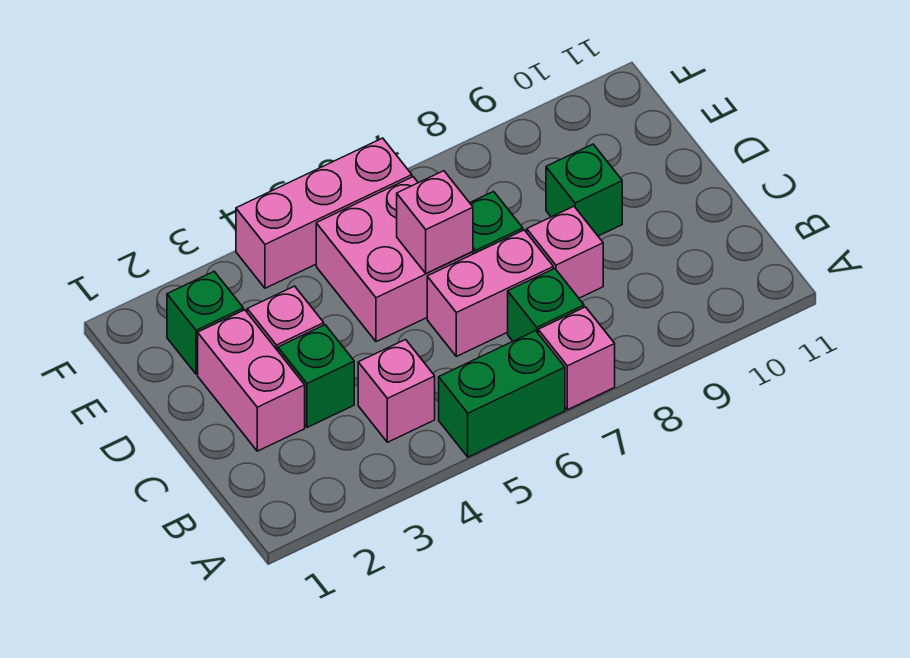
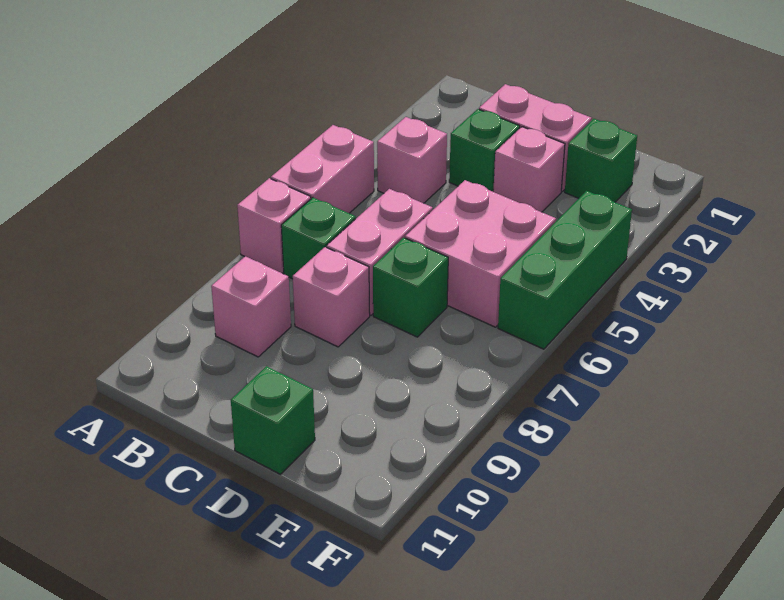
green brick A5:A6 level 1 -> pink brick A5:A6 level 1
pink brick D6 level 2 -> pink brick B9 level 1
green brick D9 level 1 -> green brick D11 level 1
pink brick F4:F6 level 1 -> green brick F4:F6 level 1

